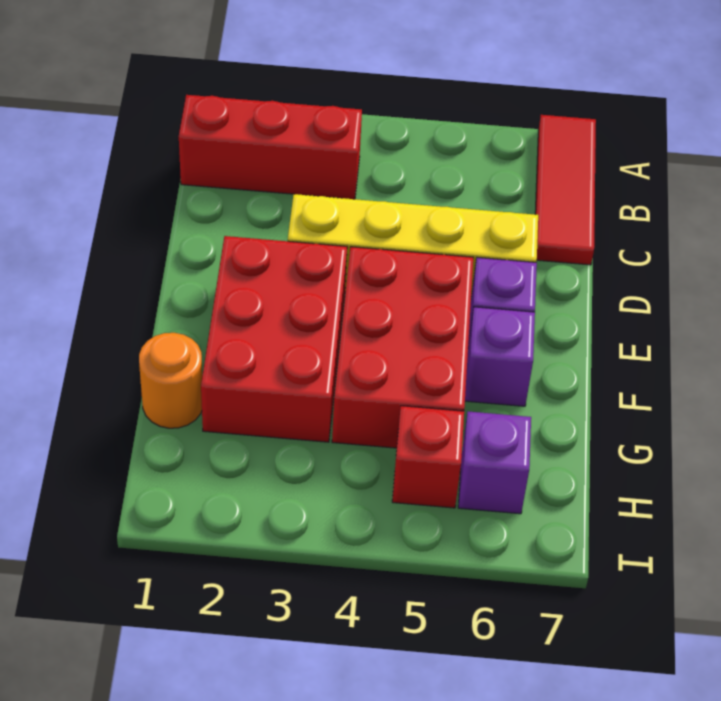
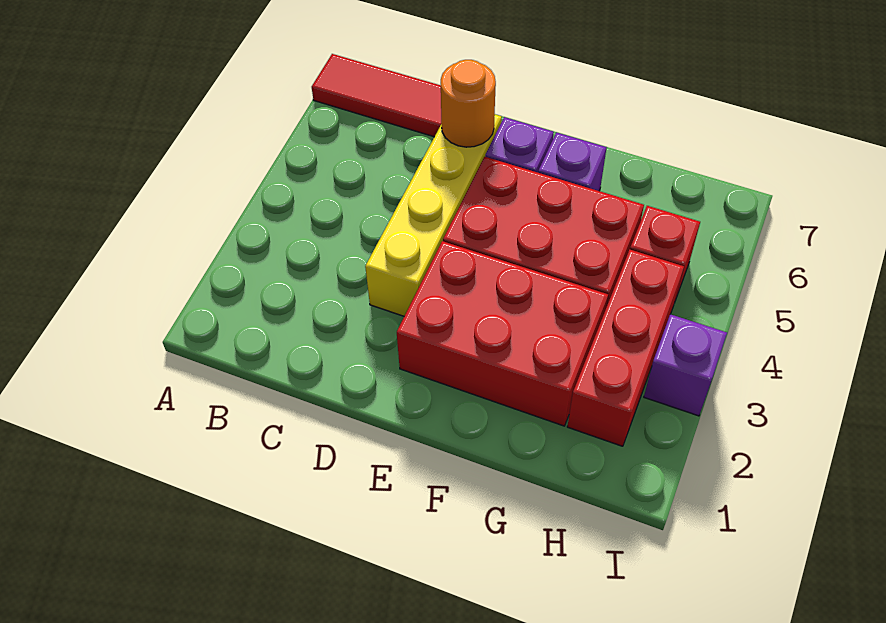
red brick B1:B3 level 1 -> red brick H2:H4 level 1
orange round brick G1 level 1 -> orange round brick D6 level 2
purple brick H6 level 1 -> purple brick I3 level 1

